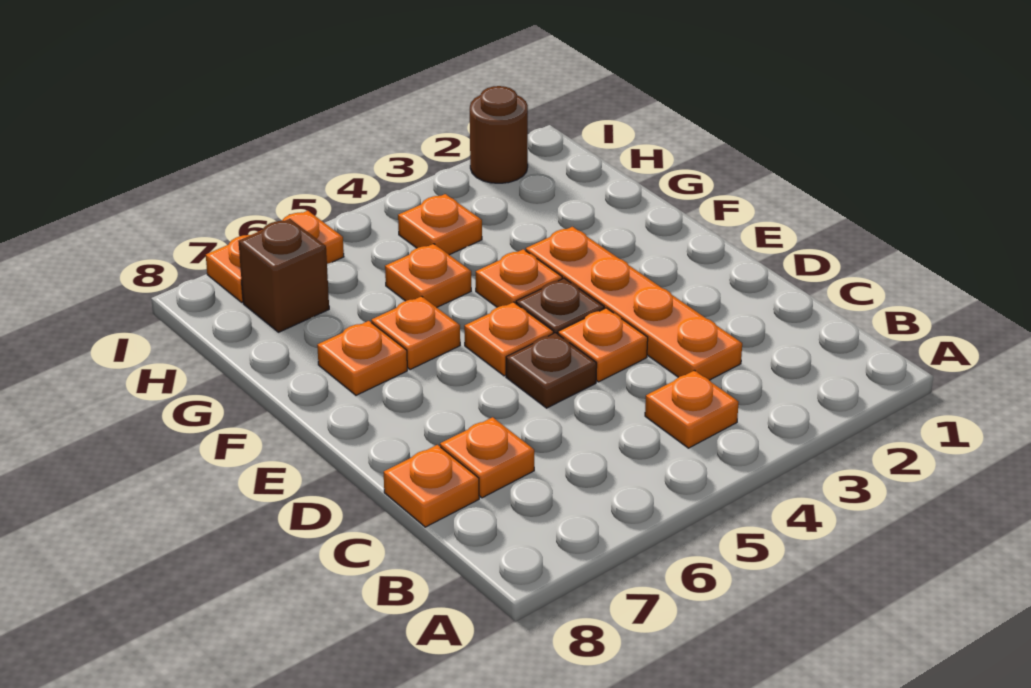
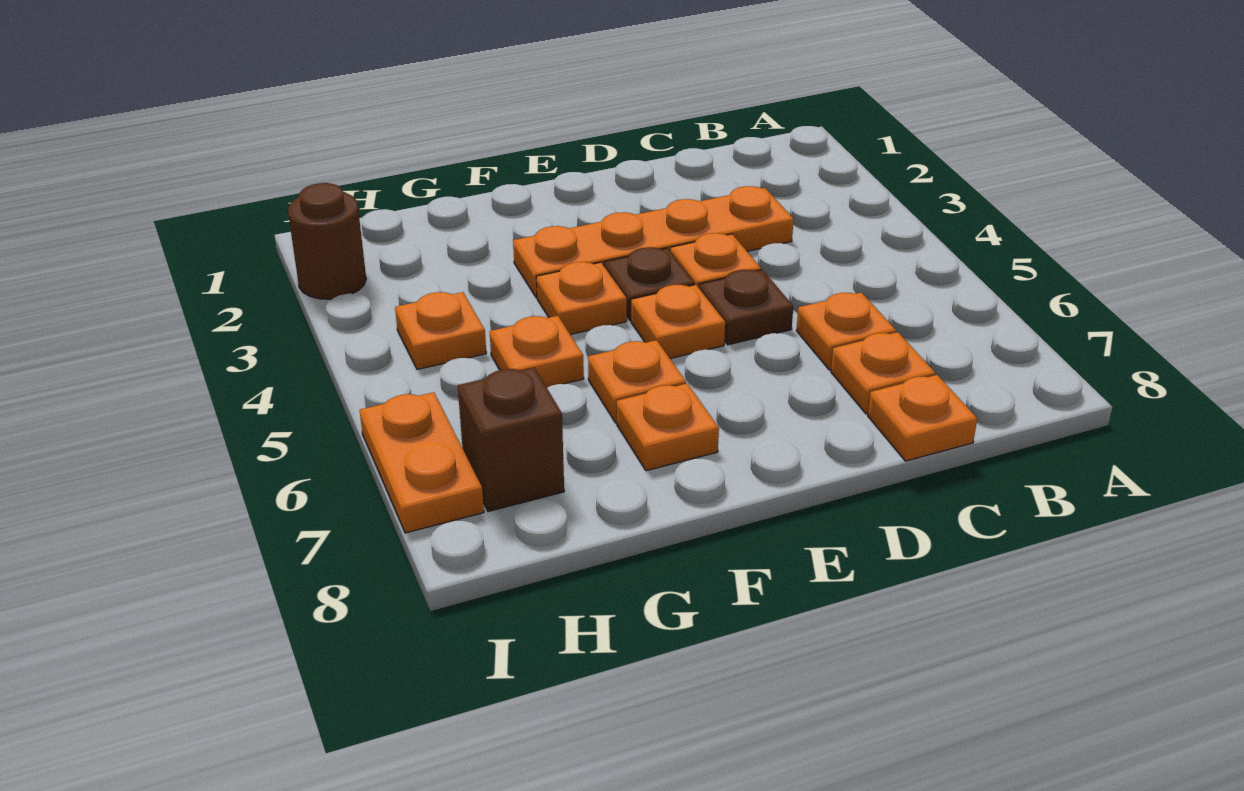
orange plate B4 level 1 -> orange plate C6 level 1

